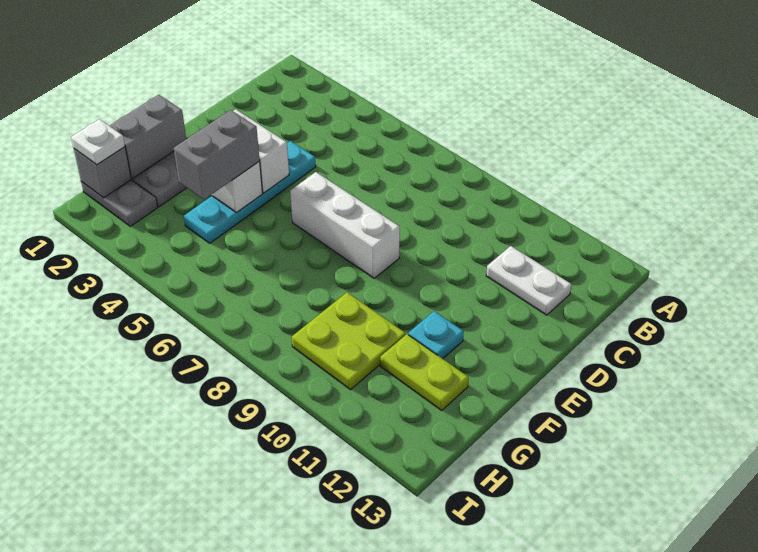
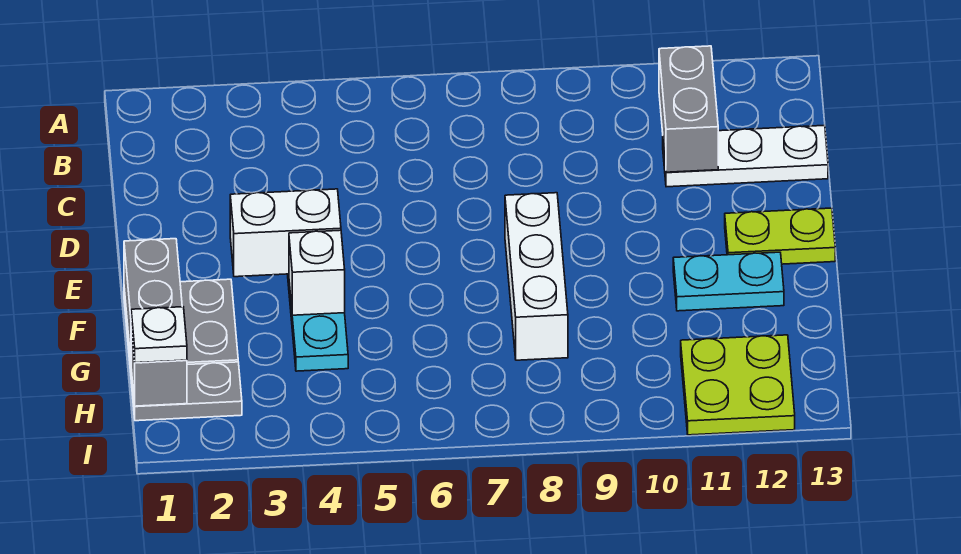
white plate C11:C12 level 1 -> white plate C11:C13 level 1
white brick E6:E8 level 1 -> white brick E8:G8 level 1
grey brick F4:G4 level 3 -> grey brick B11:C11 level 2
cyan plate F11 level 1 -> cyan plate F11:F12 level 1
lime plate G9:H10 level 1 -> lime plate H11:I12 level 1
lime plate G11:G12 level 1 -> lime plate E12:E13 level 1

